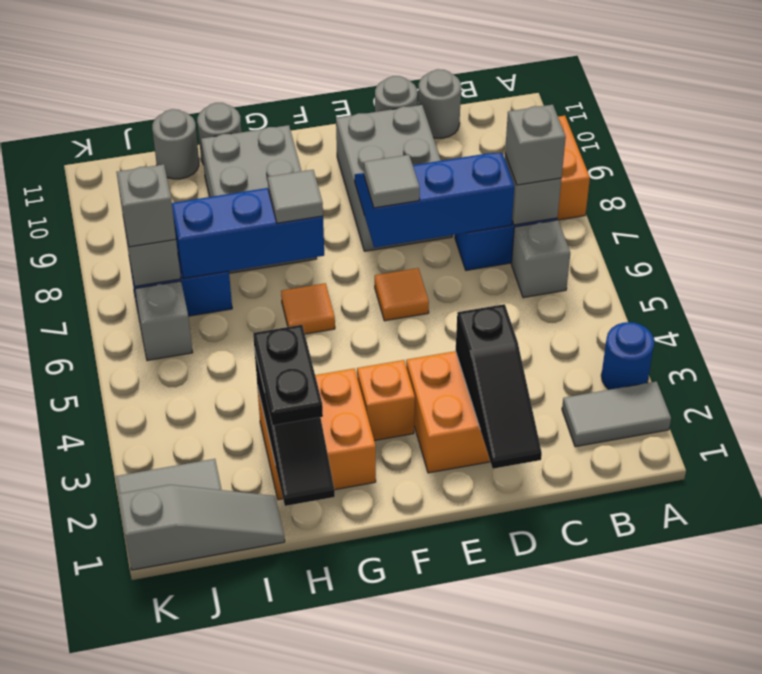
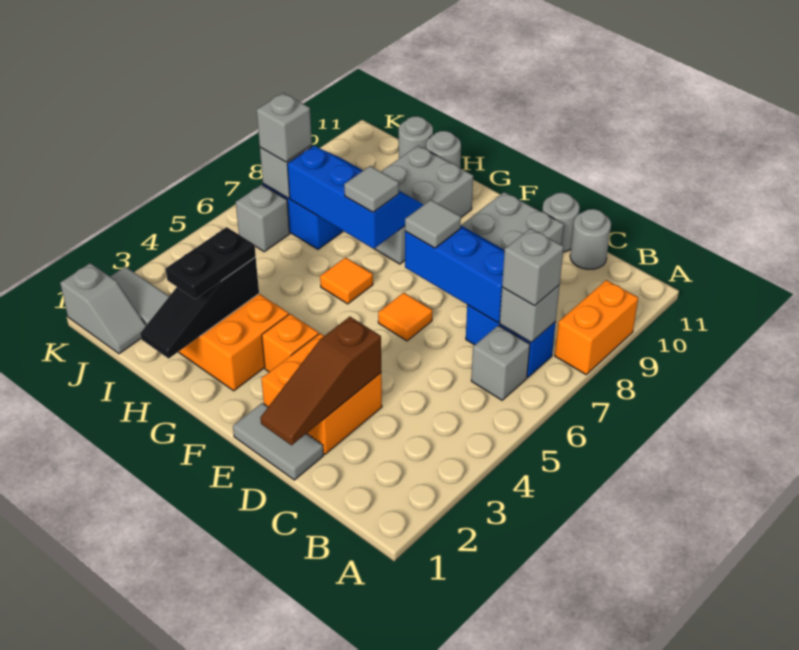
grey tile A2:B2 level 1 -> grey tile D1:E1 level 1
blue round brick A3 level 1 -> none
black slope D1:D3 level 2 top 3 -> brown slope D1:D3 level 2 top 3
grey slope I1:K1 level 1 top K -> grey slope J1:K1 level 1 top K

